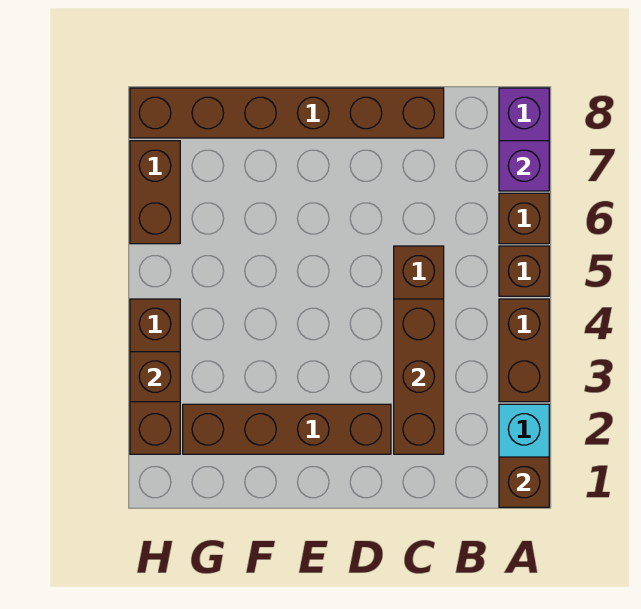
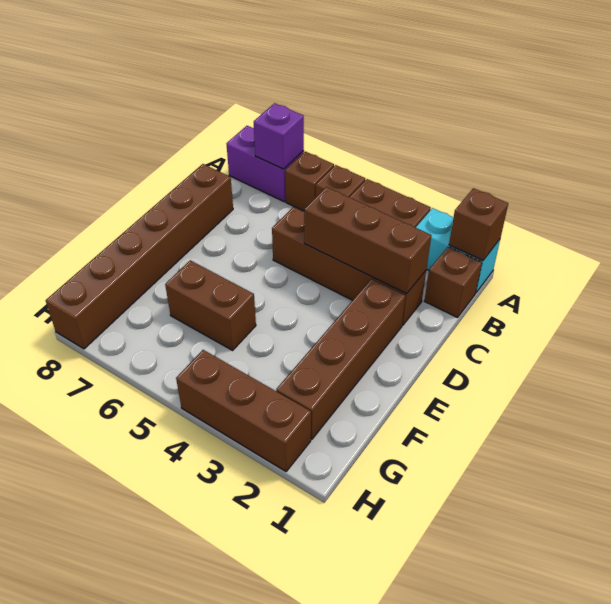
brown brick H3 level 2 -> brown brick B1 level 1
brown brick H6:H7 level 1 -> brown brick F5:F6 level 1

